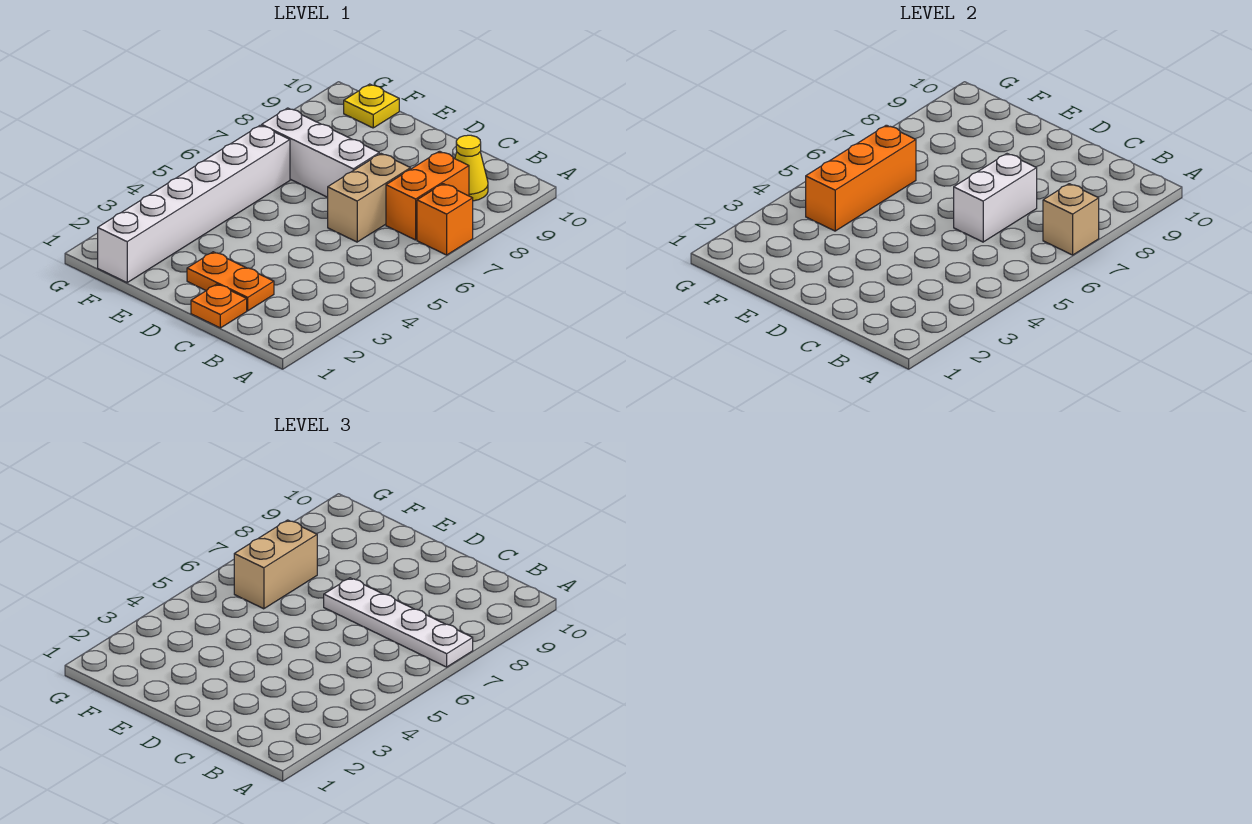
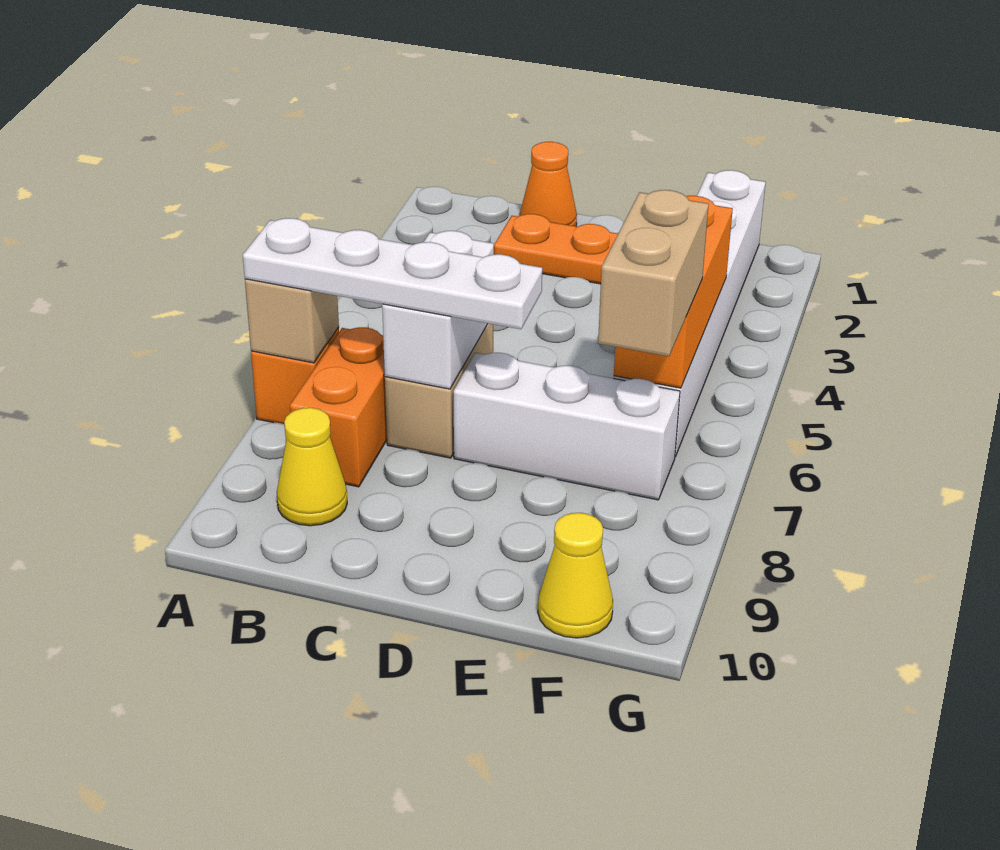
orange plate C1 level 1 -> orange cone C1 level 1
yellow plate F10 level 1 -> yellow cone F10 level 1

